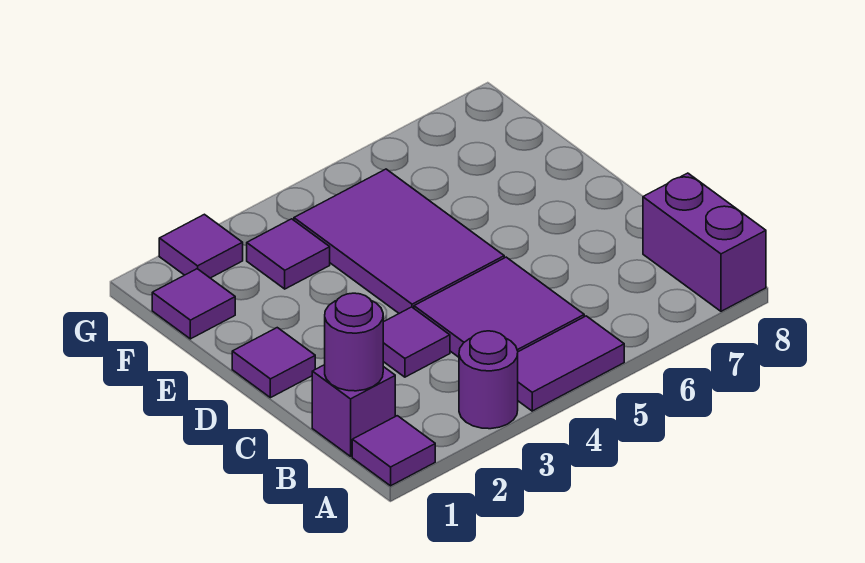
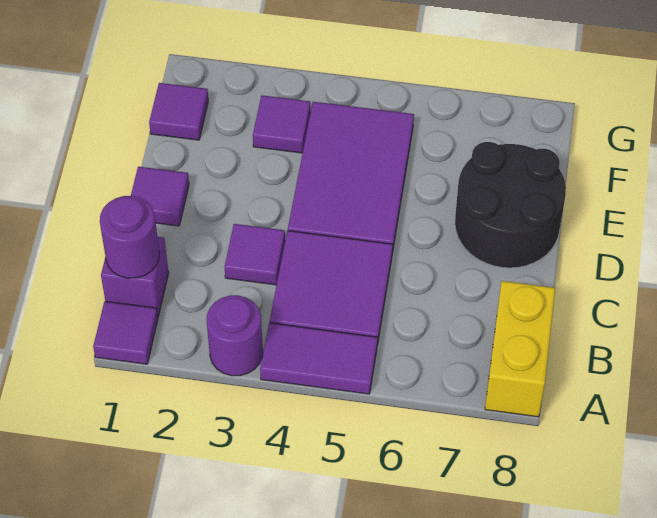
purple brick A8:B8 level 1 -> yellow brick A8:B8 level 1
none -> black round brick D7:E8 level 1
purple tile G2 level 1 -> none

